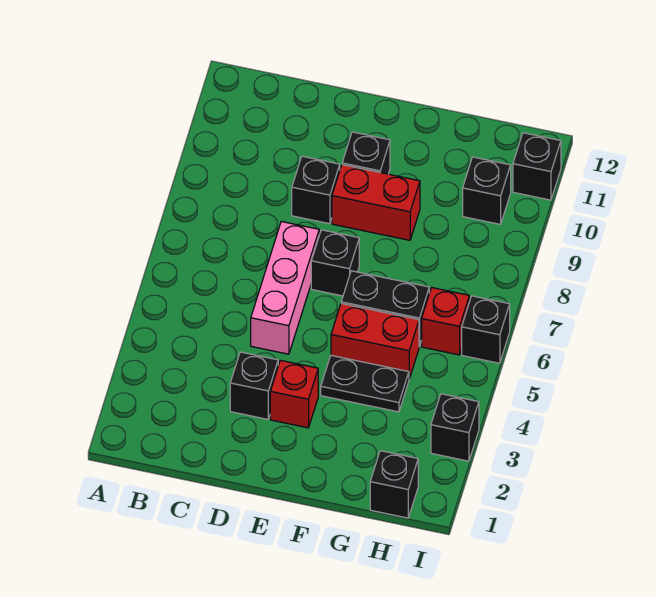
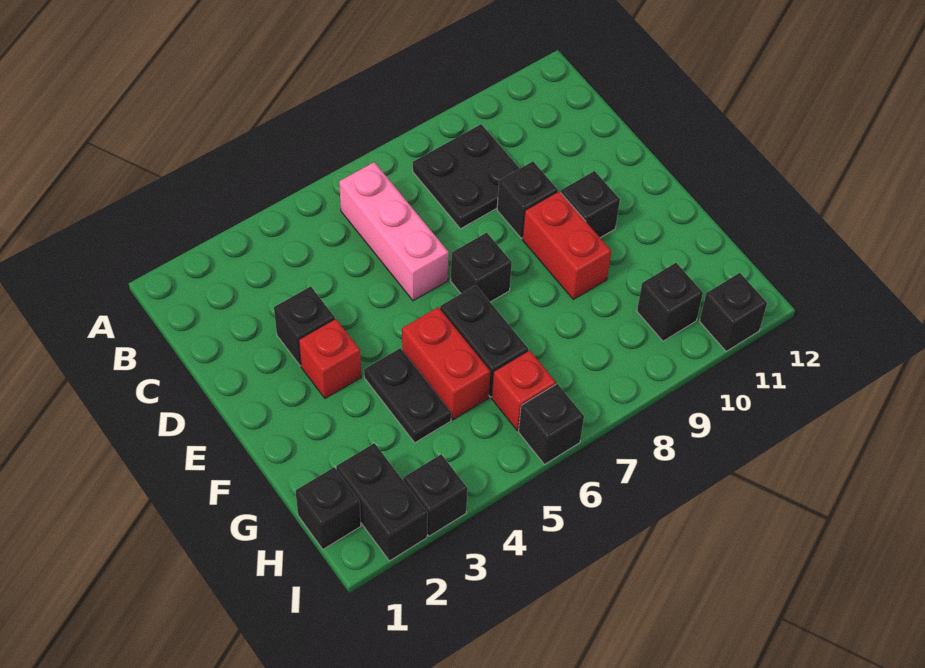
none -> black plate B8:C9 level 1
pink brick D5:D7 level 1 -> pink brick B6:D6 level 1
none -> black brick H2:I2 level 1

